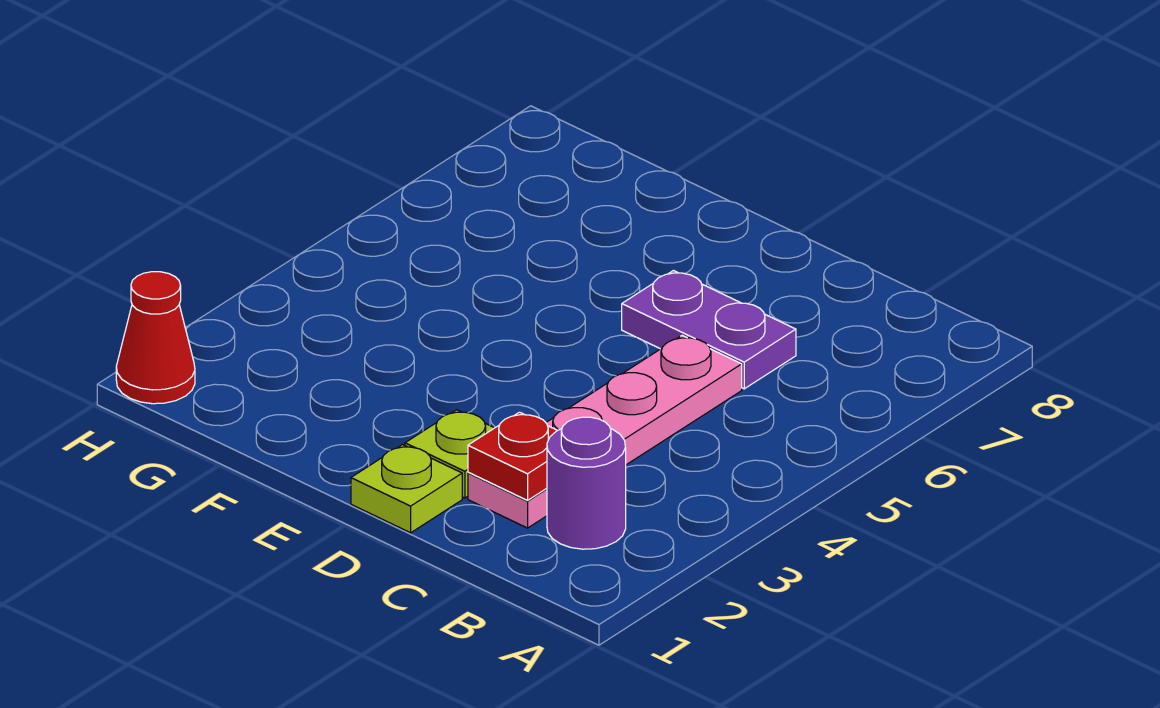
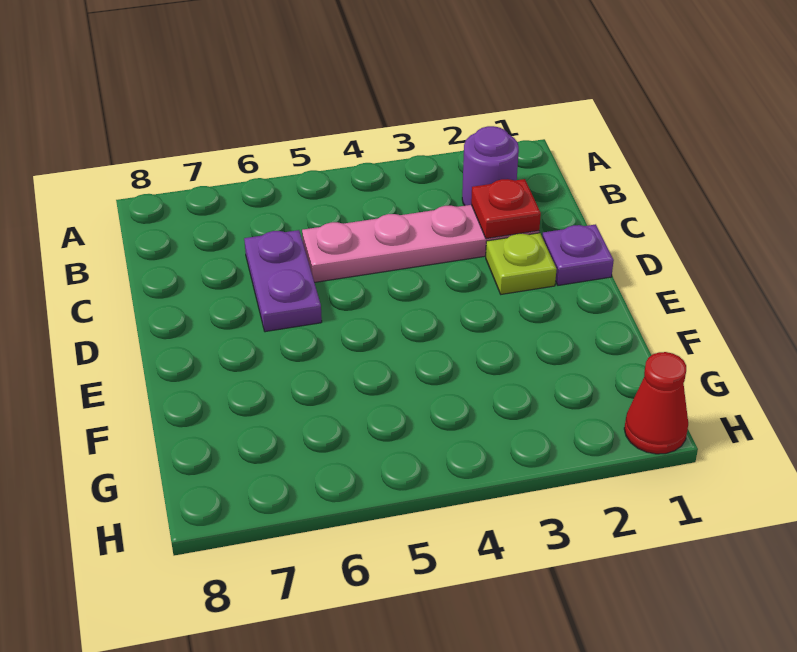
lime plate D1 level 1 -> purple plate D1 level 1

